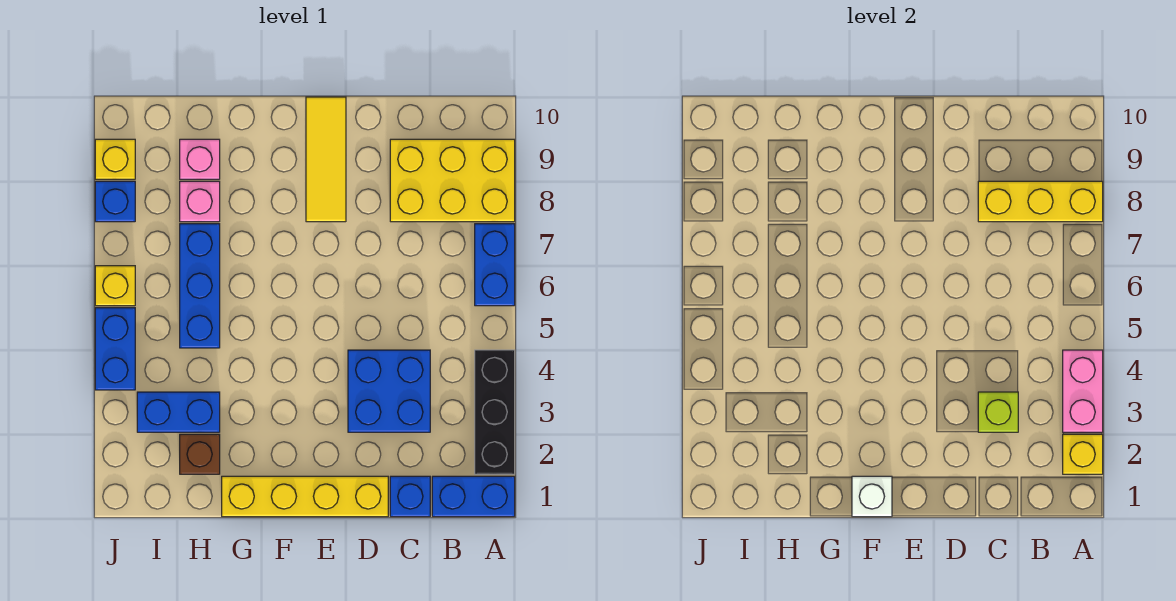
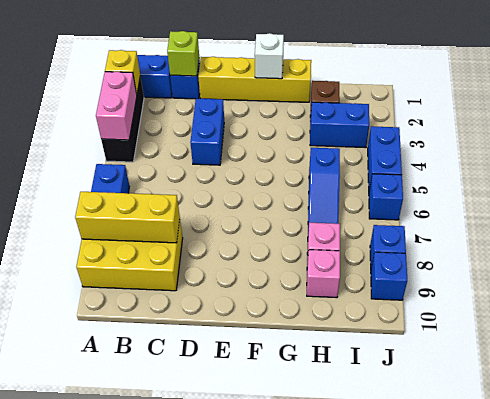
blue brick C3:D4 level 1 -> blue brick D3:D4 level 1
lime brick C3 level 2 -> lime brick C1 level 2
yellow tile E8:E10 level 1 -> none
blue brick H5:H7 level 1 -> blue slope H5:H7 level 1 top 5
yellow brick J6 level 1 -> blue brick J6 level 1
yellow brick J9 level 1 -> blue brick J9 level 1

